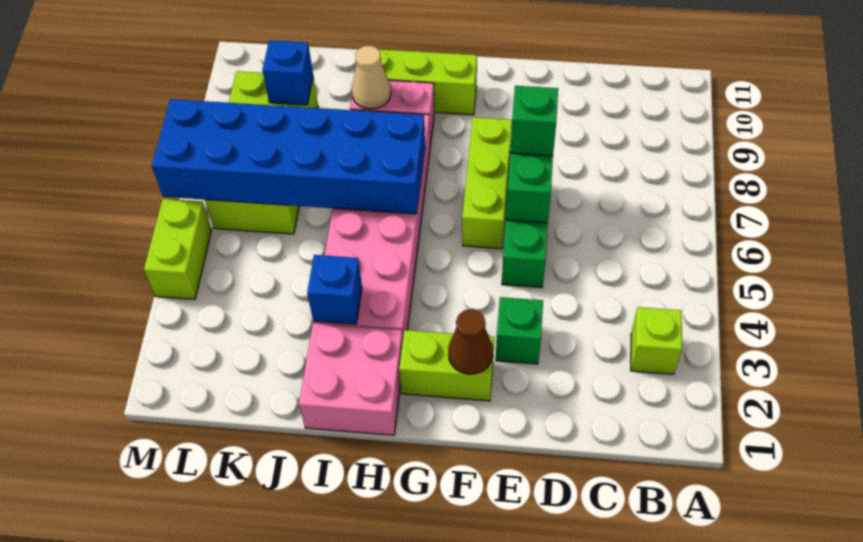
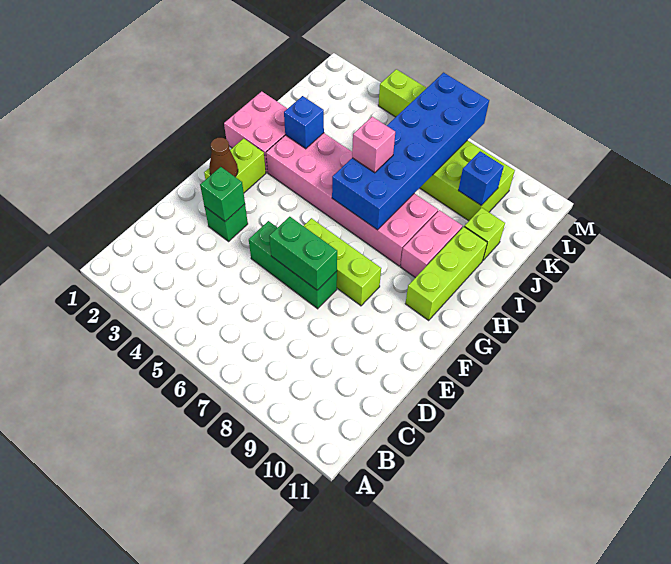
lime brick B3 level 1 -> lime brick J10 level 1
green brick E7 level 3 -> green brick E3 level 2
none -> pink brick I6 level 3
tan cone I9 level 2 -> none

